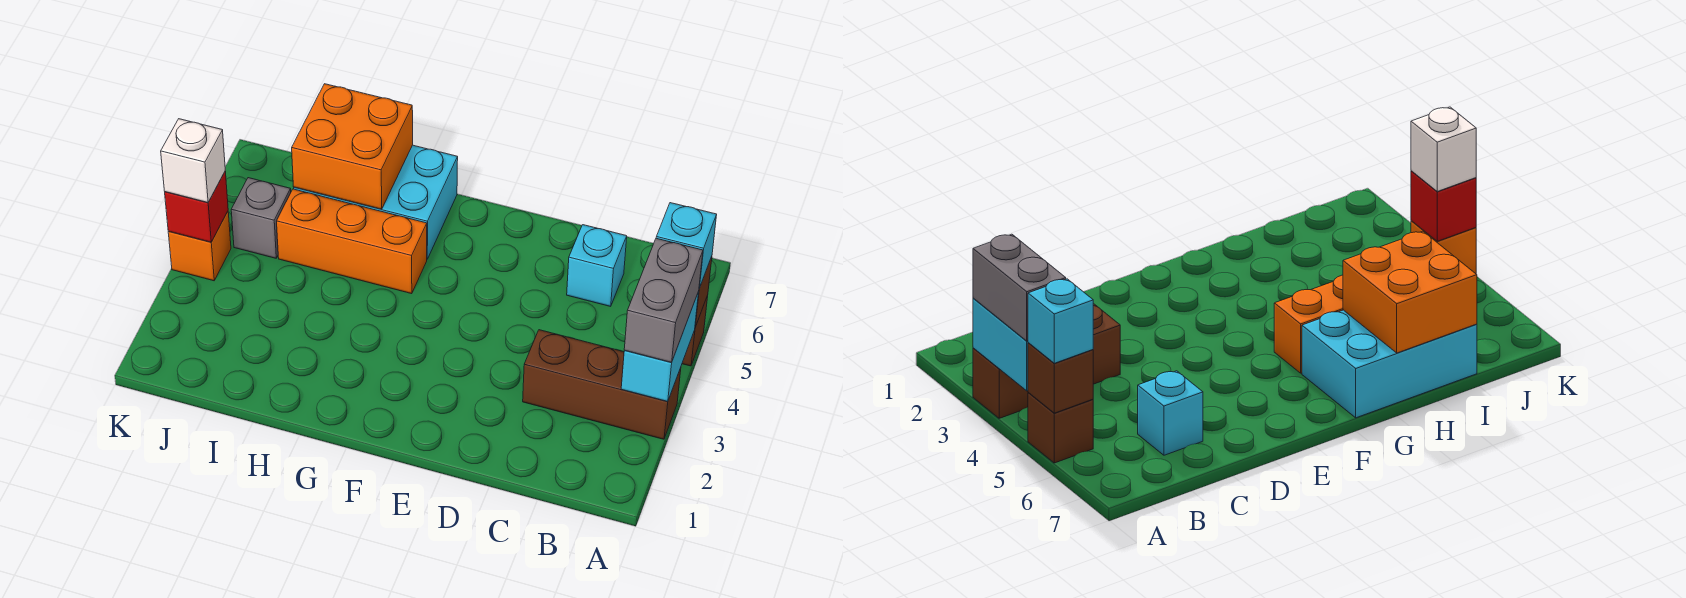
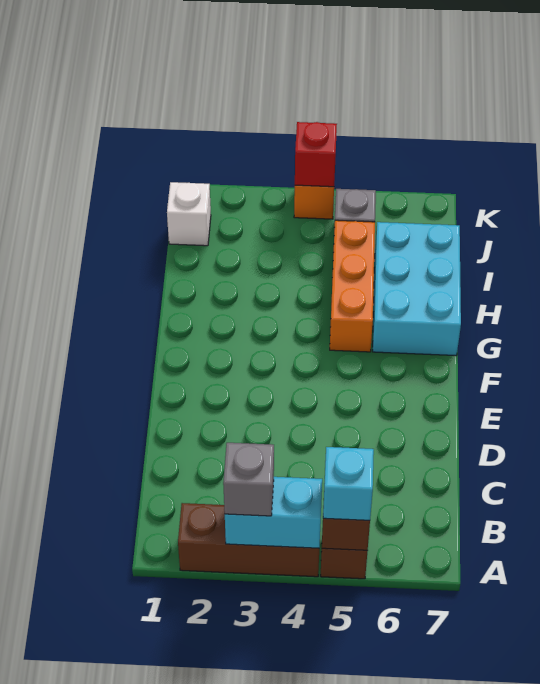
brown brick A3:C3 level 1 -> brown brick A2:A4 level 1
grey brick A3:A4 level 3 -> grey brick A3 level 3
cyan brick C6 level 1 -> none
orange brick H6:I7 level 2 -> none
white brick K4 level 3 -> white brick J1 level 1

